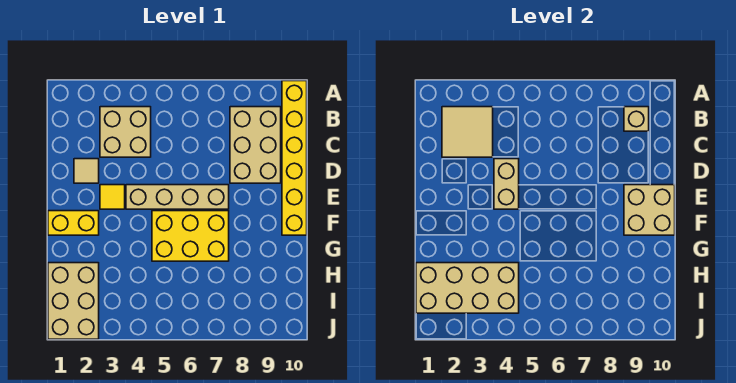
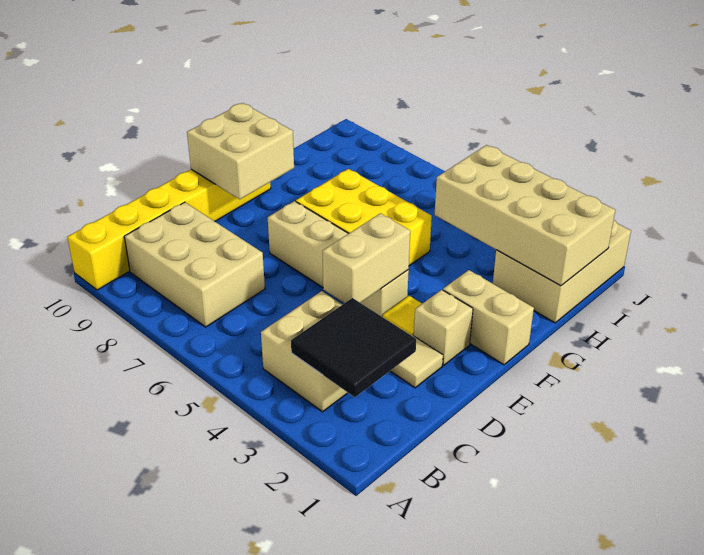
tan tile B2:C3 level 2 -> black tile B2:C3 level 2
tan brick B8:D9 level 1 -> tan brick B7:C9 level 1
tan brick B9 level 2 -> tan brick E2 level 1
yellow brick F1:F2 level 1 -> tan brick F1:F2 level 1

